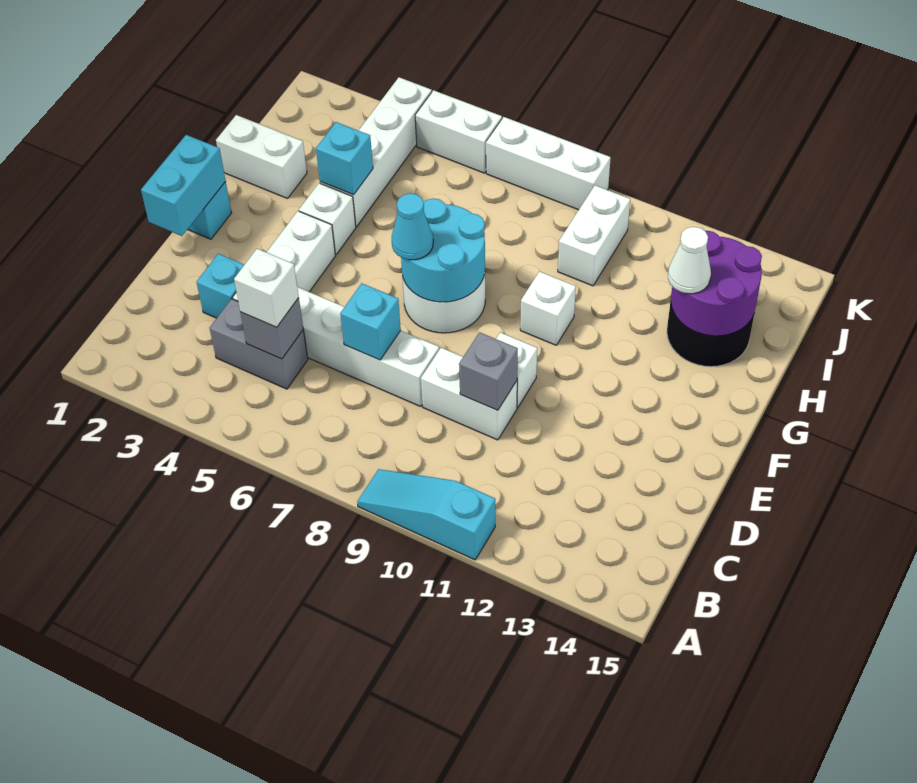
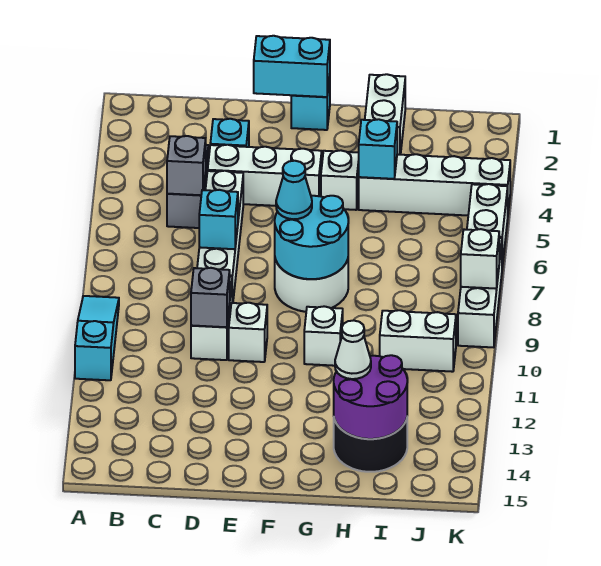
white brick C5 level 3 -> white brick K8 level 2

